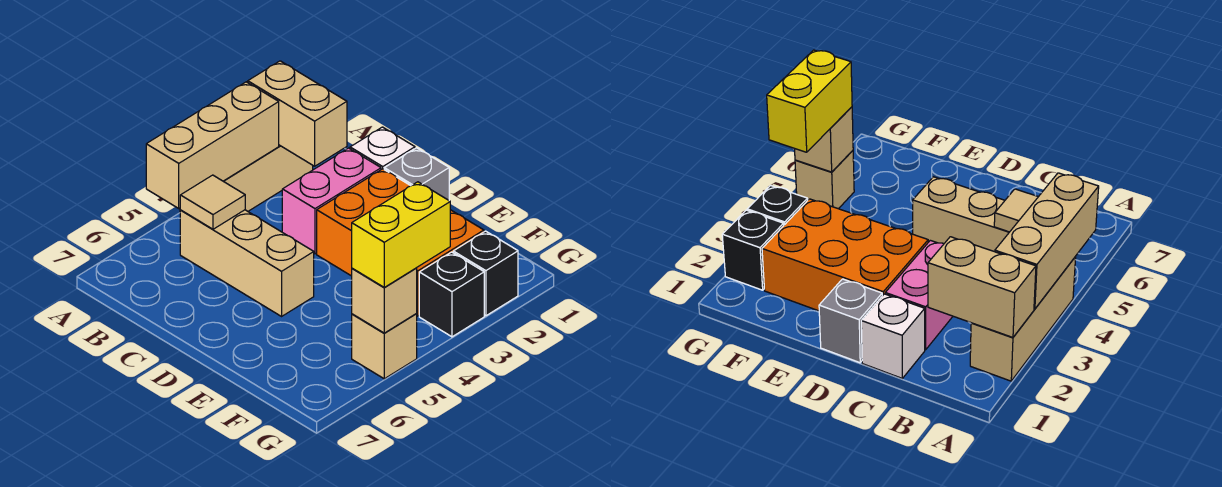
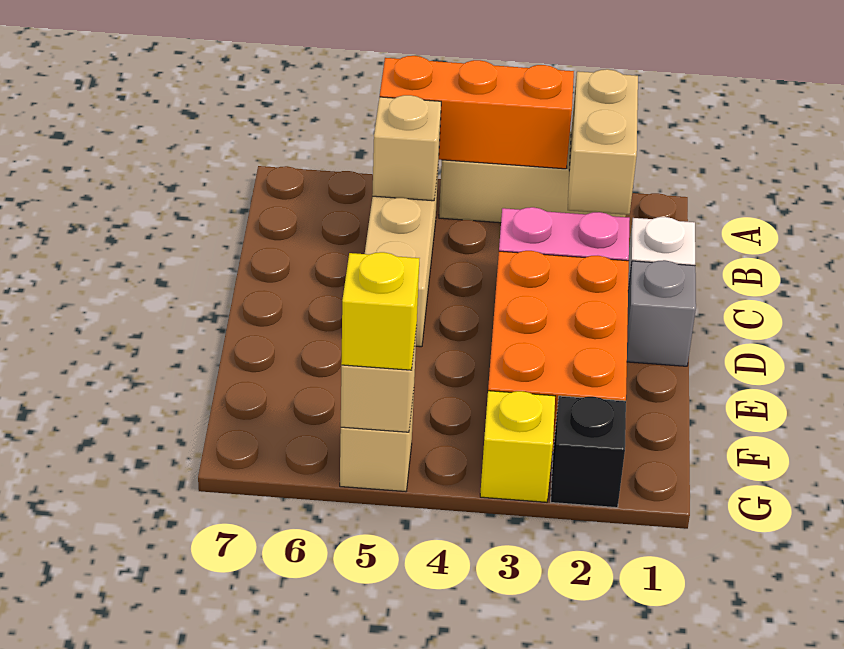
tan brick A3:A5 level 2 -> orange brick A3:A5 level 2
tan tile B5 level 2 -> tan brick B5 level 2
black brick G3 level 1 -> yellow brick G3 level 1
yellow brick G4:G5 level 3 -> yellow brick G5 level 3

